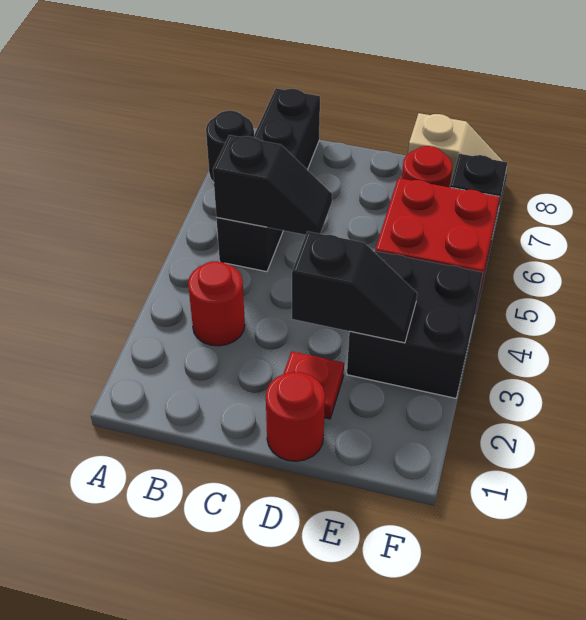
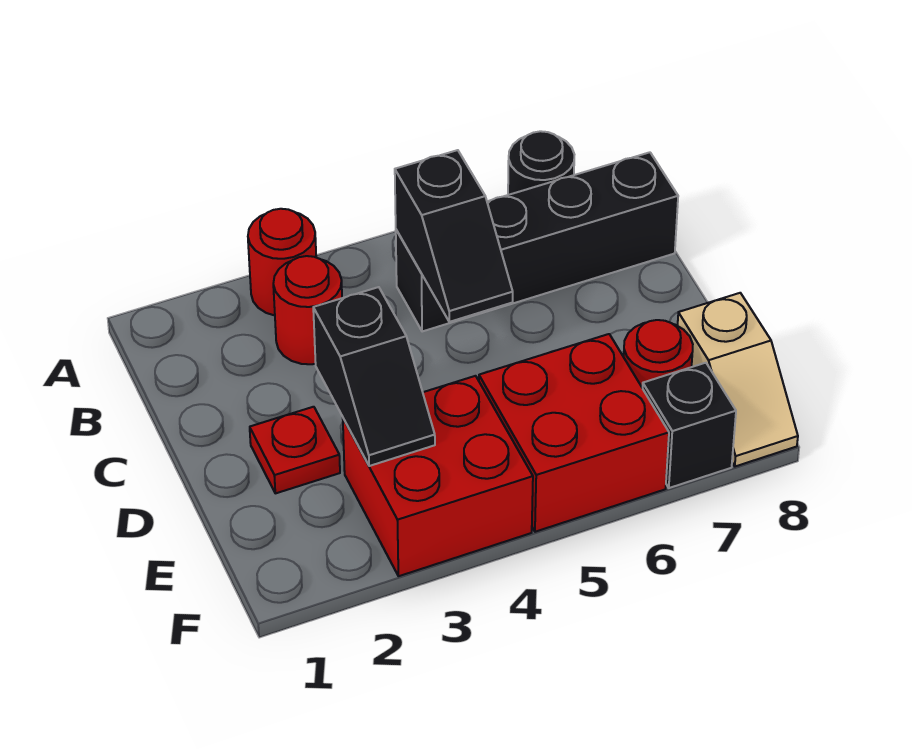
red round brick D1 level 1 -> red round brick A3 level 1
black brick E3:F4 level 1 -> red brick E3:F4 level 1

